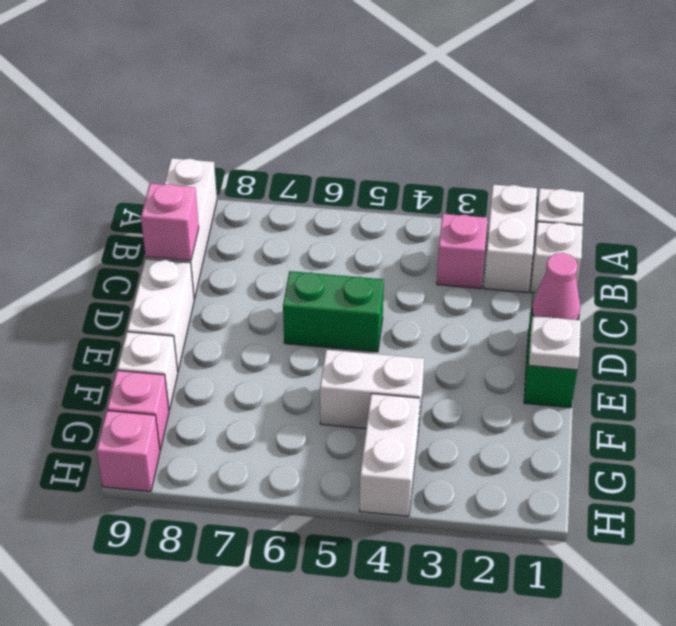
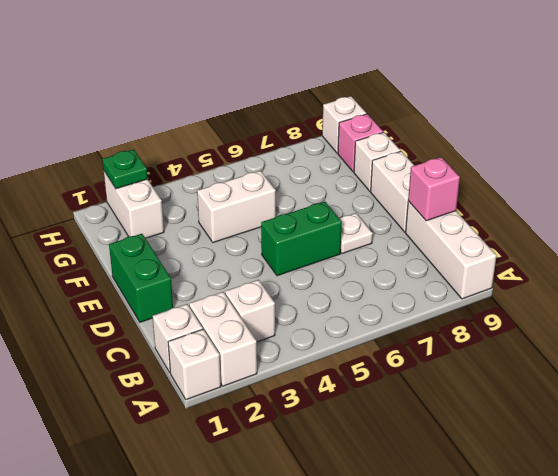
pink brick B3 level 1 -> white brick B3 level 1
pink cone D1 level 2 -> none
white plate E1 level 2 -> white plate D7 level 1
white brick G4:H4 level 1 -> white brick G2:H2 level 1
none -> green plate H2 level 2
pink brick H9 level 1 -> white brick H9 level 1

